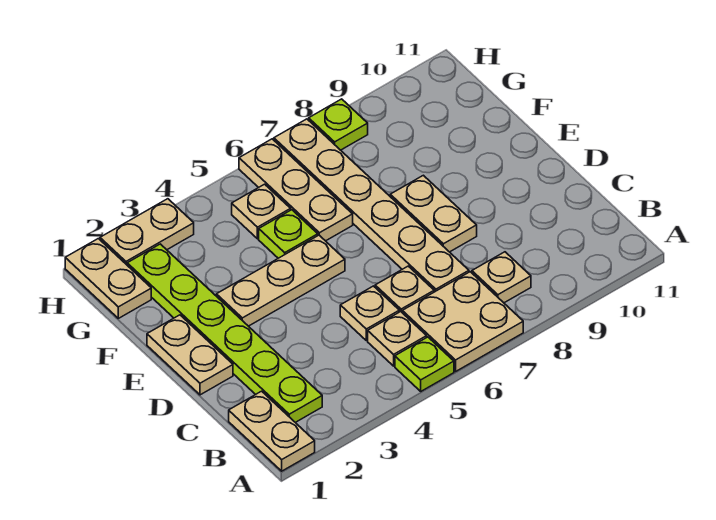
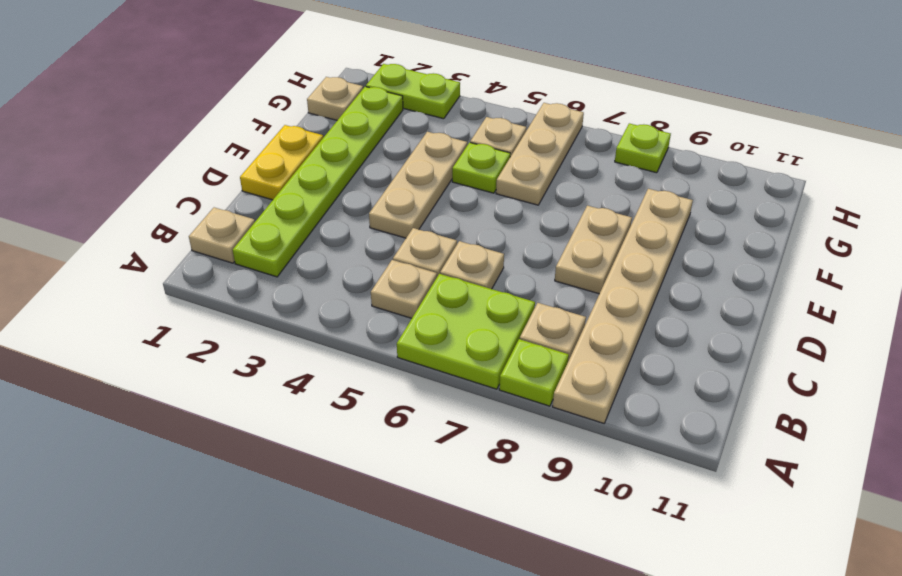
tan plate A1:B1 level 1 -> tan plate B1 level 1
lime plate A5 level 1 -> lime plate A8 level 1
tan plate A6:B7 level 1 -> lime plate A6:B7 level 1
tan plate C7:H7 level 1 -> tan plate A9:F9 level 1
tan plate D1:E1 level 1 -> yellow plate D1:E1 level 1
tan plate E3:E5 level 1 -> tan plate D4:F4 level 1
tan plate G1:H1 level 1 -> tan plate G1 level 1
tan plate H2:H3 level 1 -> lime plate H2:H3 level 1

